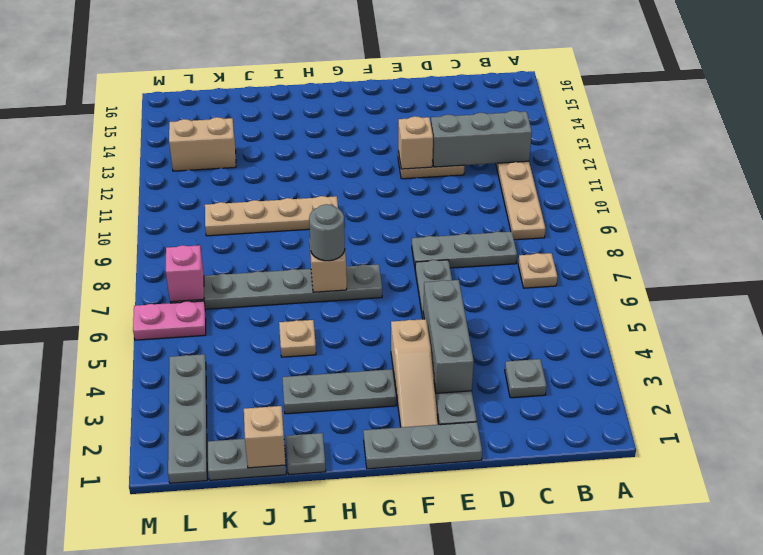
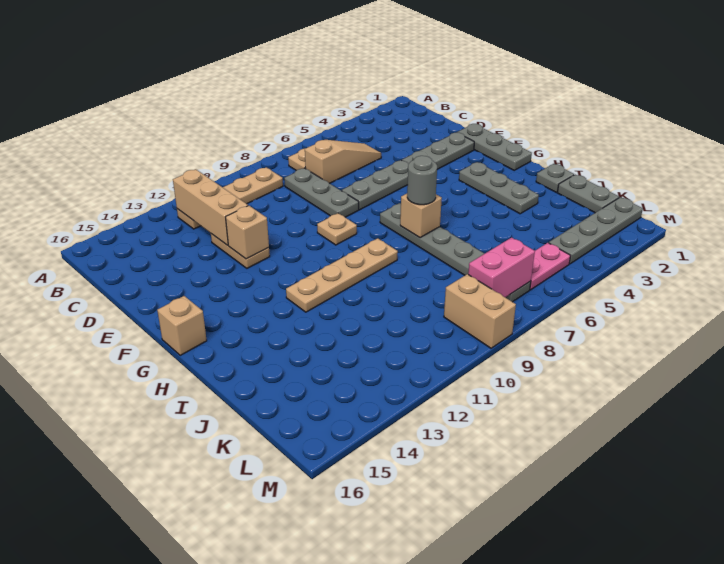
grey brick B12:D12 level 2 -> tan brick B12:D12 level 2
grey plate C3 level 1 -> none
grey brick E3:E5 level 2 -> none
tan slope F2:F4 level 1 top 4 -> tan slope C5:C7 level 1 top 7
tan plate H10:K10 level 1 -> tan plate H9:H12 level 1
tan plate I5 level 1 -> tan plate F9 level 1
tan brick J1 level 2 -> tan brick G16 level 1
tan brick K13:L13 level 1 -> tan brick L9:M9 level 1
pink plate L6:M6 level 1 -> pink plate L5:L6 level 1
pink brick L7 level 2 -> pink brick L7:L8 level 2

